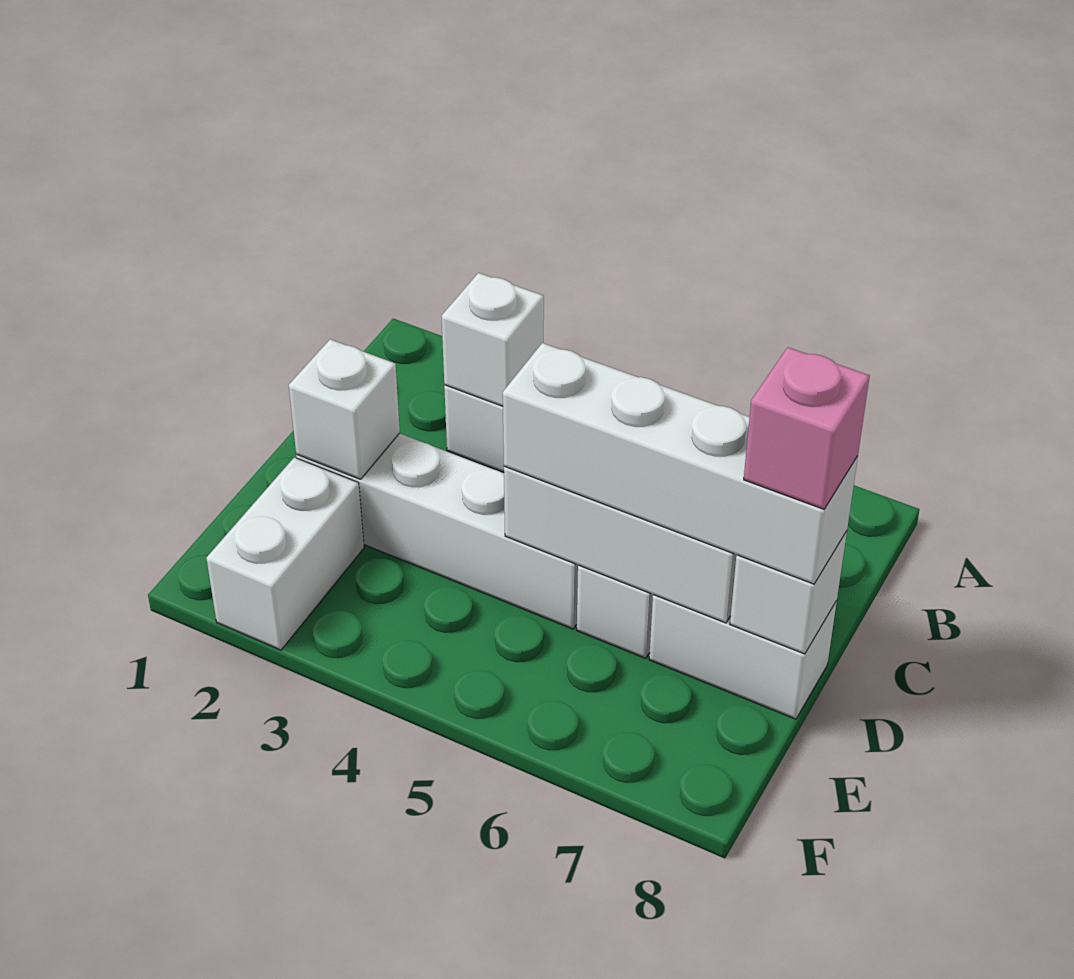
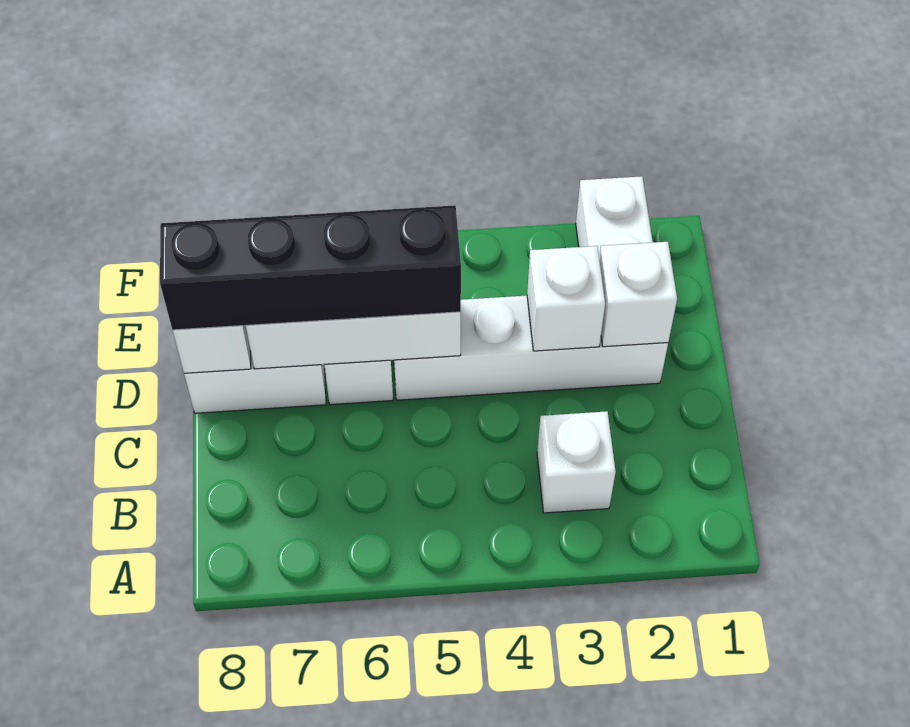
white brick B3 level 2 -> white brick D3 level 2
white brick D5:D8 level 3 -> black brick D5:D8 level 3
pink brick D8 level 4 -> none

